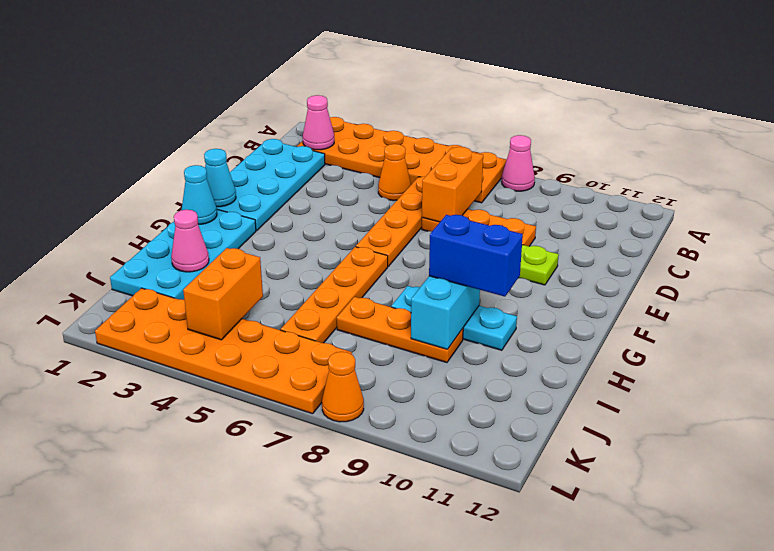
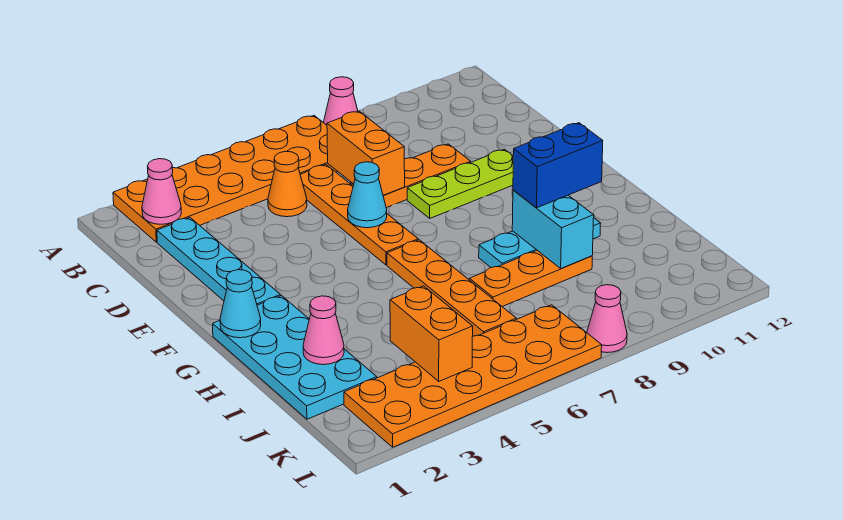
cyan plate C1:F2 level 1 -> cyan plate C2:F2 level 1
cyan cone F1 level 2 -> cyan cone E6 level 2
orange cone L8 level 1 -> pink cone L8 level 1

